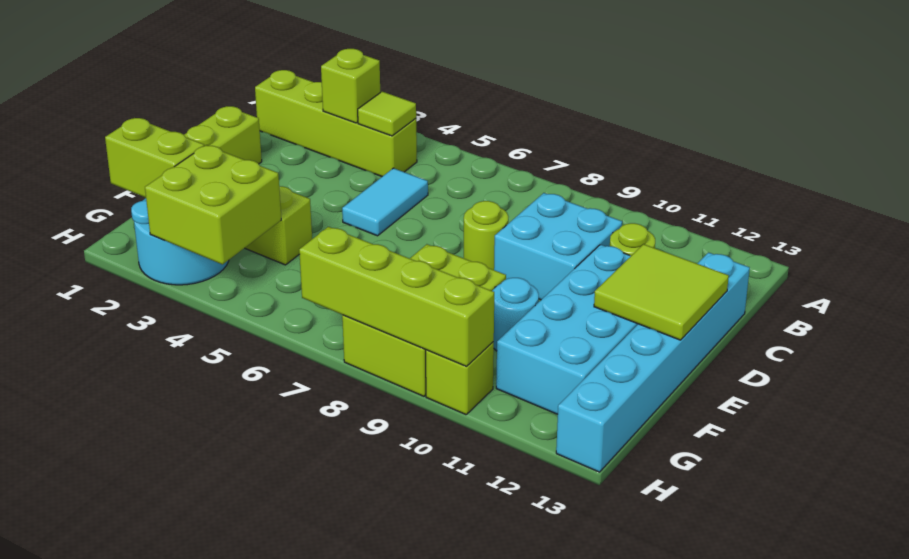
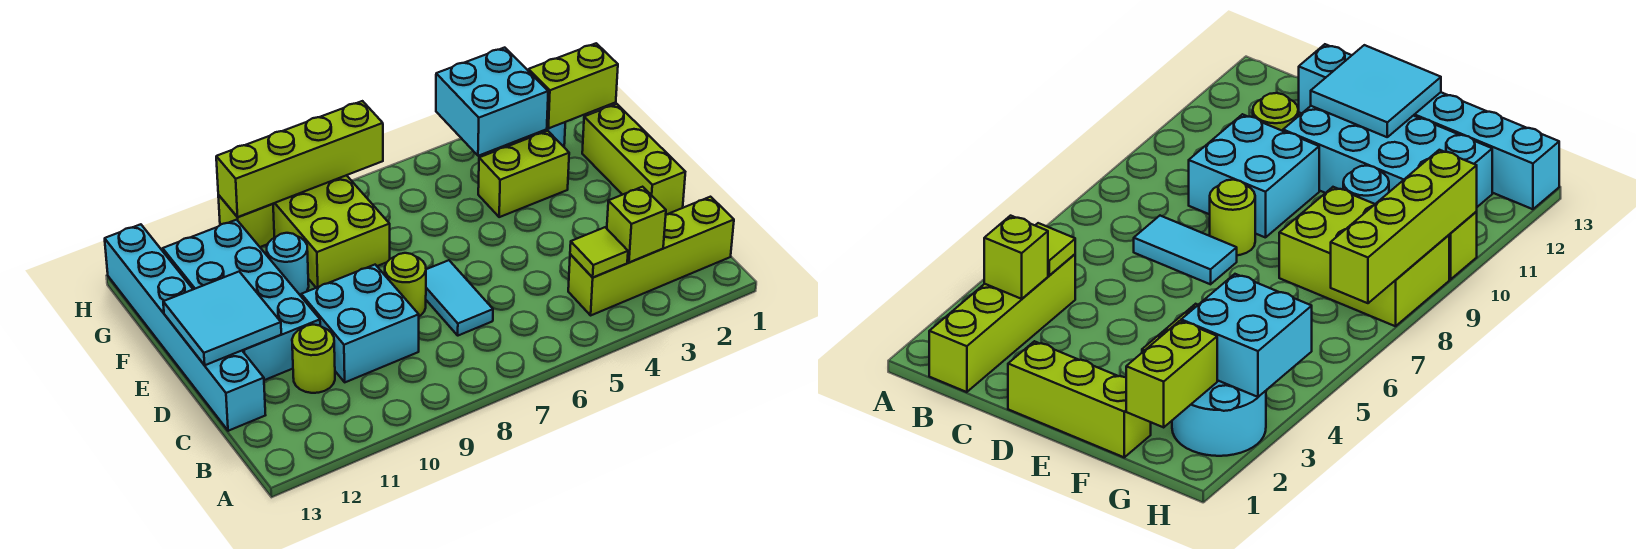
cyan tile C5:D5 level 1 -> cyan tile C7:D7 level 1
lime tile D12:E13 level 2 -> cyan tile D12:E13 level 2
lime brick G3:H4 level 2 -> cyan brick G3:H4 level 2

